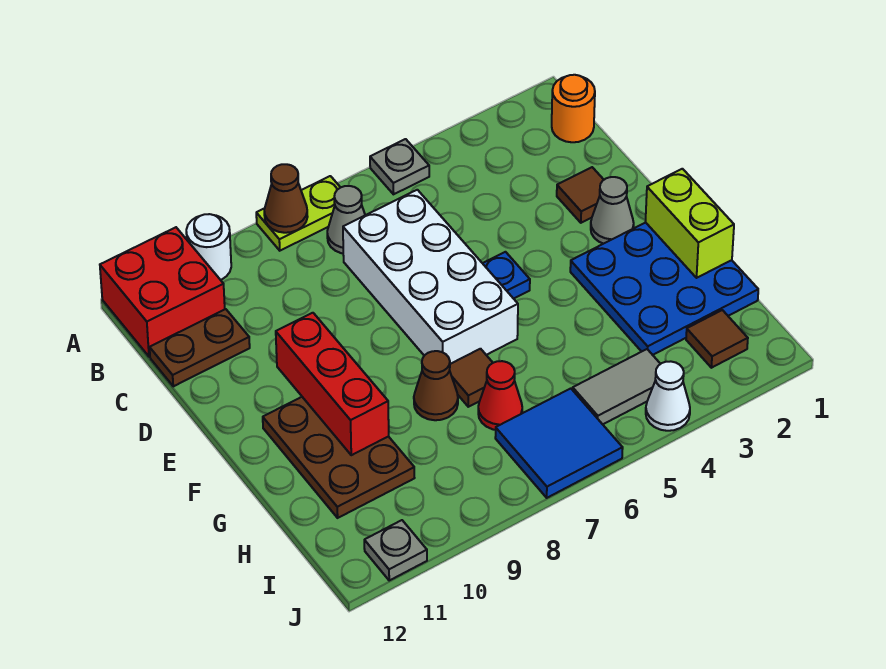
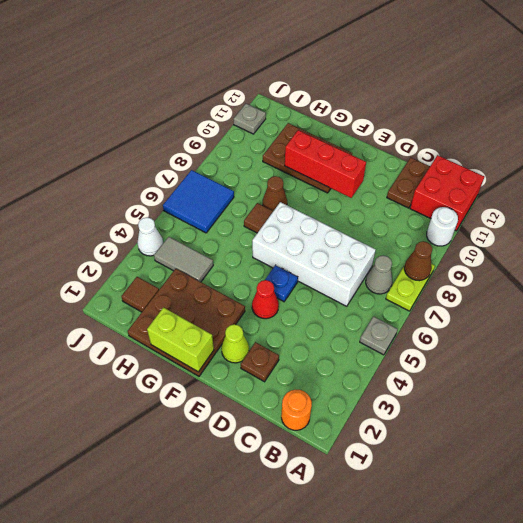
brown tile D2 level 1 -> brown plate D2 level 1
grey cone E2 level 1 -> lime cone E2 level 1
blue plate F1:H3 level 1 -> brown plate F1:H3 level 1
red cone H7 level 1 -> red cone E4 level 1
grey tile I4:I5 level 1 -> grey tile H4:I4 level 1

